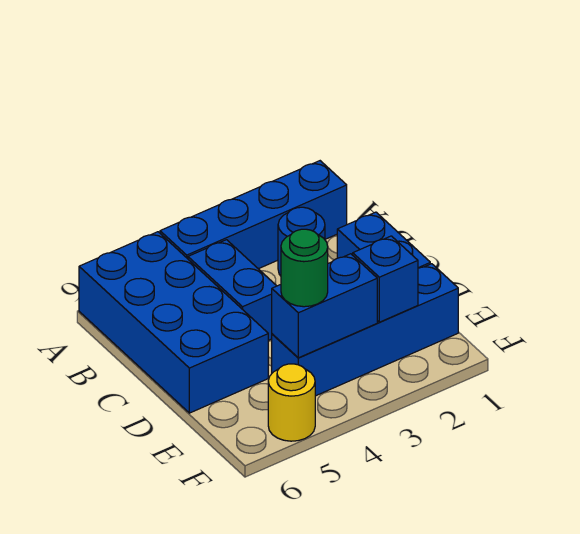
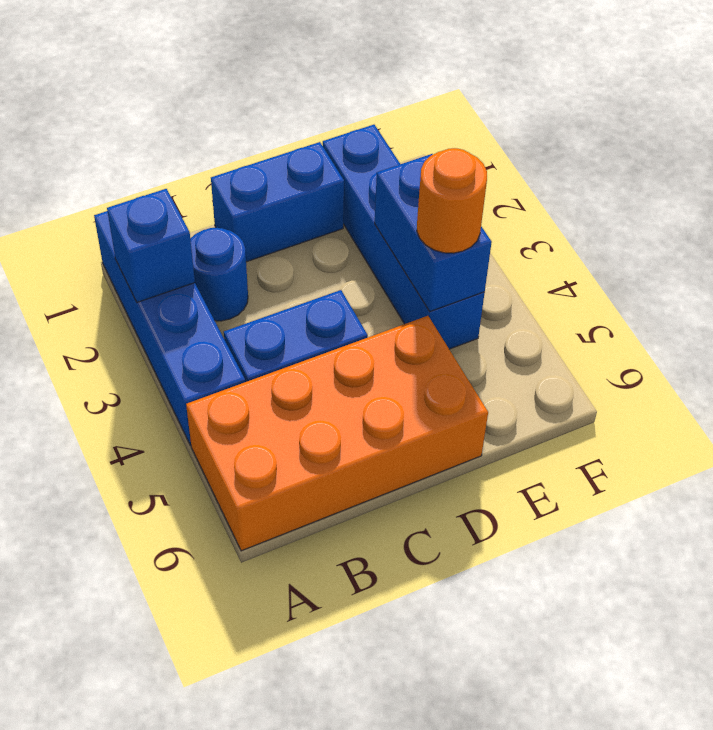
blue brick A5:D6 level 1 -> orange brick A5:D6 level 1
blue brick E2 level 2 -> blue brick A2 level 2
green round brick E4 level 3 -> orange round brick E4 level 3
yellow round brick F5 level 1 -> none

